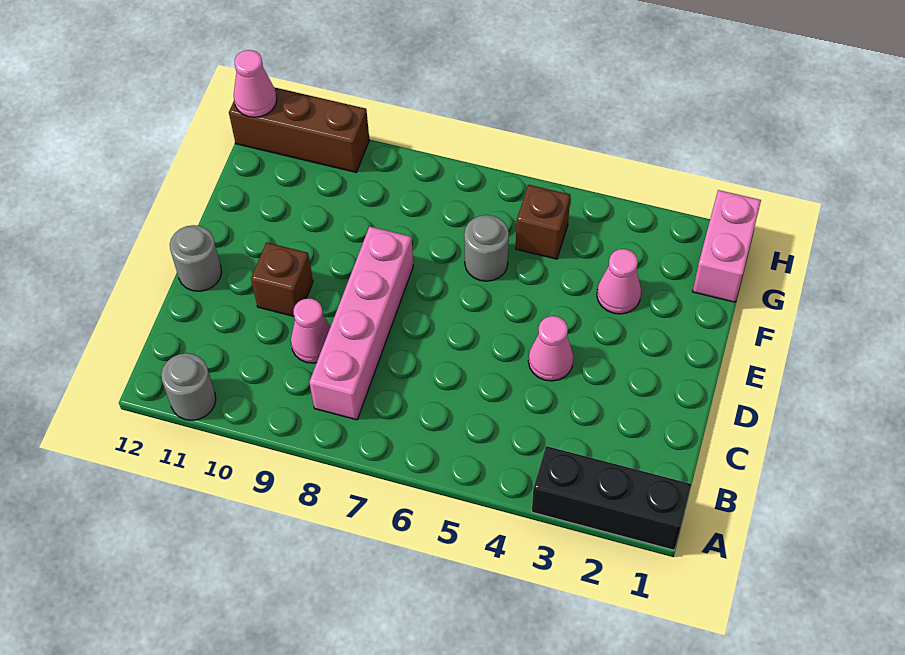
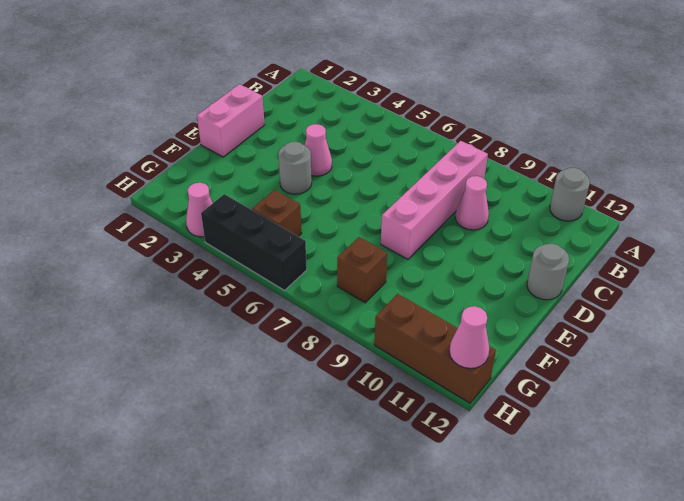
black brick A1:A3 level 1 -> black brick H4:H6 level 1
brown brick D10 level 1 -> brown brick G8 level 1
pink cone F3 level 1 -> pink cone H3 level 1
grey round brick F6 level 1 -> grey round brick E4 level 1
pink brick G1:H1 level 1 -> pink brick D1:E1 level 1

